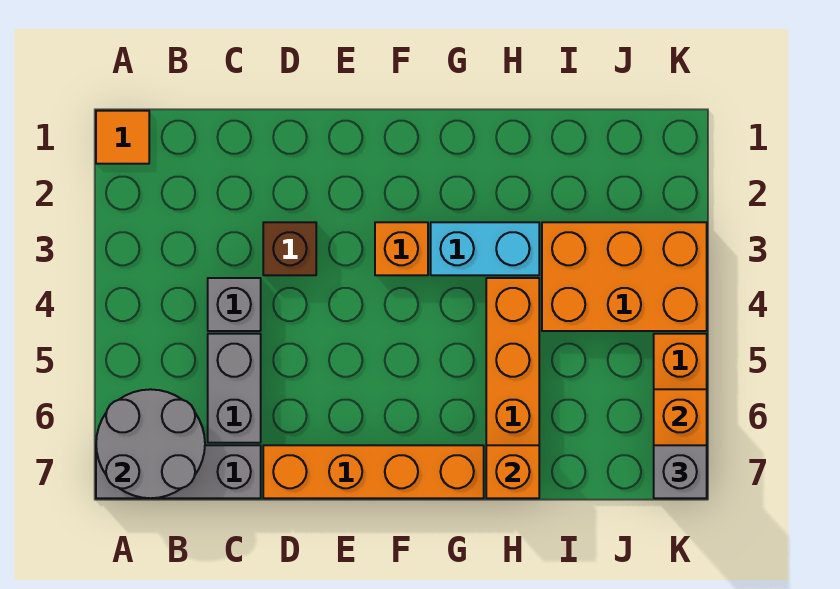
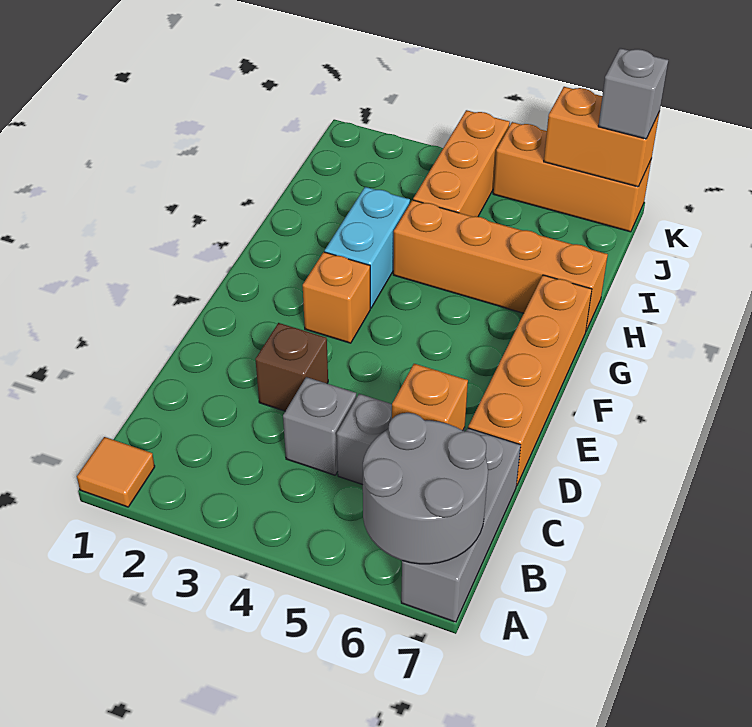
orange brick H7 level 2 -> orange brick C6 level 2
orange brick I3:K4 level 1 -> orange brick I4:K4 level 1

